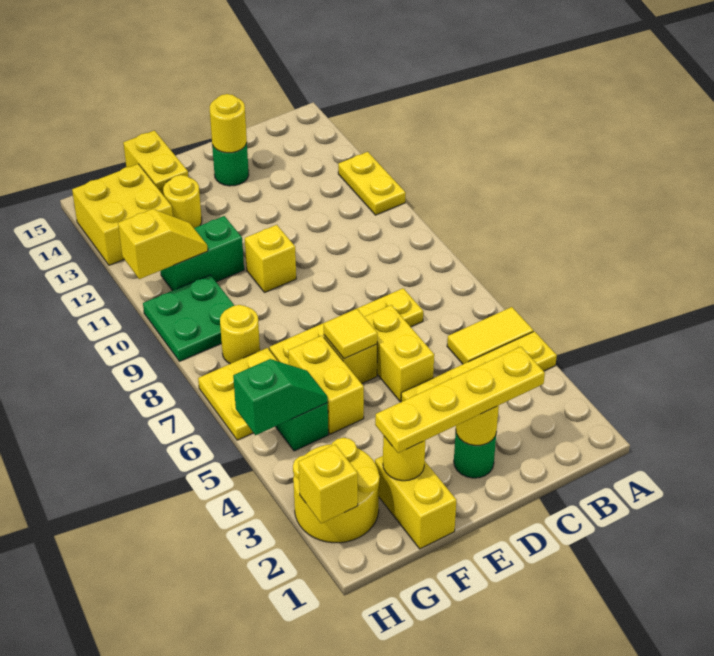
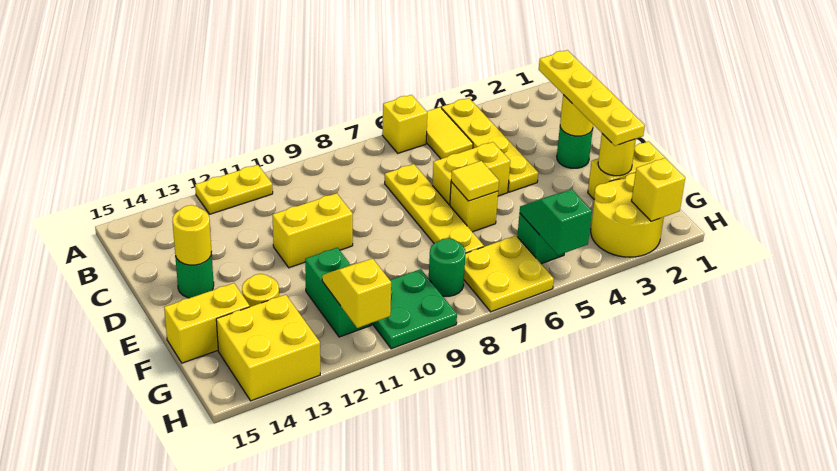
yellow brick E10 level 1 -> yellow brick A6 level 1
yellow brick F5:F6 level 1 -> yellow brick D10:D11 level 1
yellow round brick G8 level 1 -> green round brick G8 level 1

